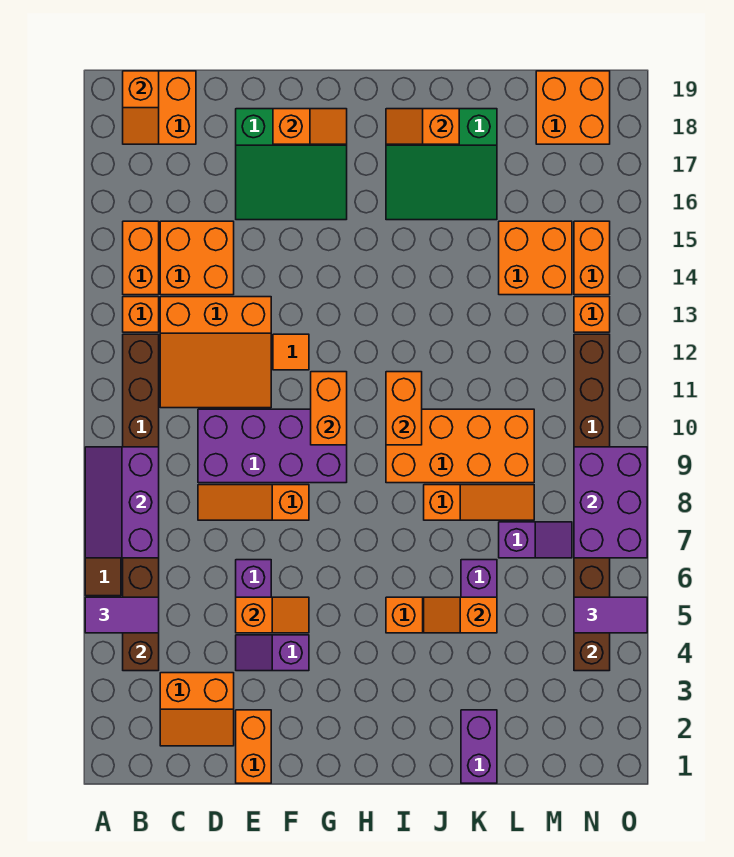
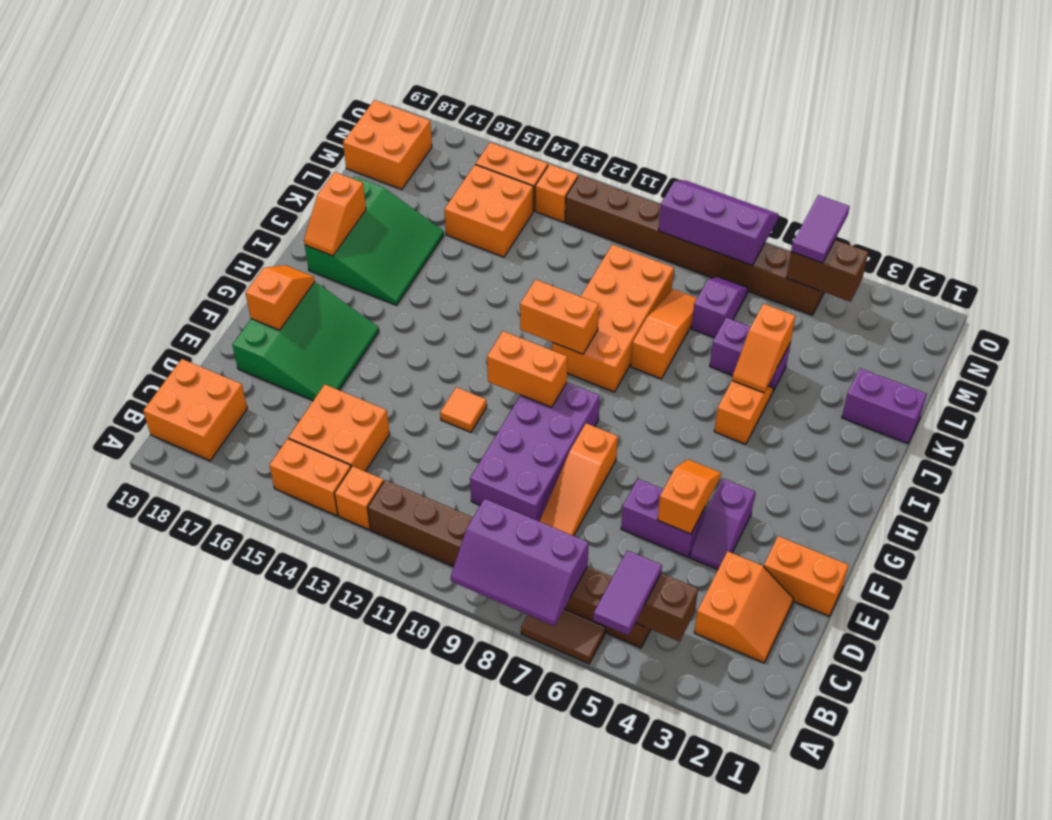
orange slope B18:B19 level 2 top 19 -> none
orange slope C11:E13 level 1 top 13 -> none
purple brick N7:O9 level 2 -> purple slope N7:O9 level 2 top N

